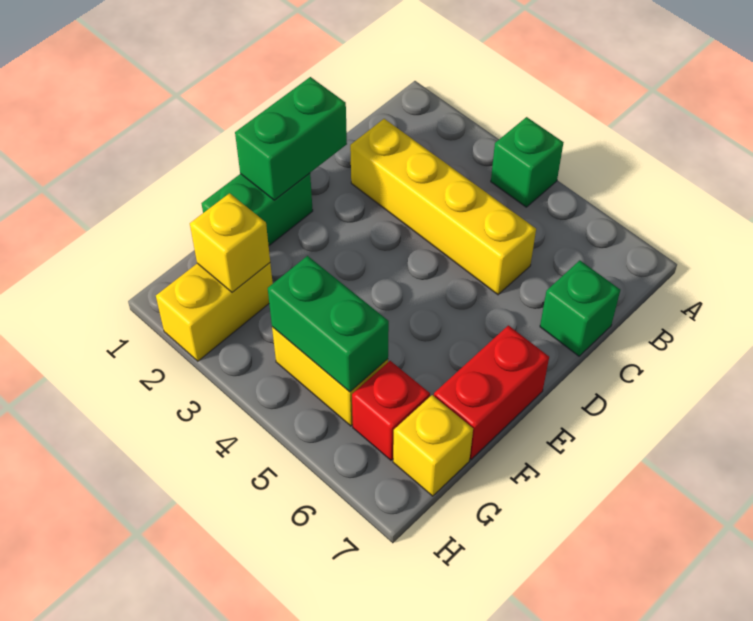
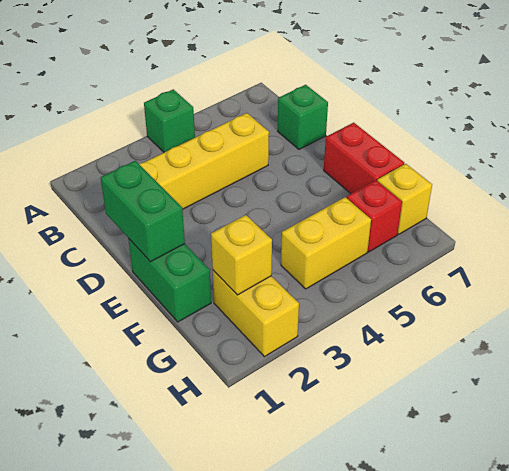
green brick G4:G5 level 2 -> none

